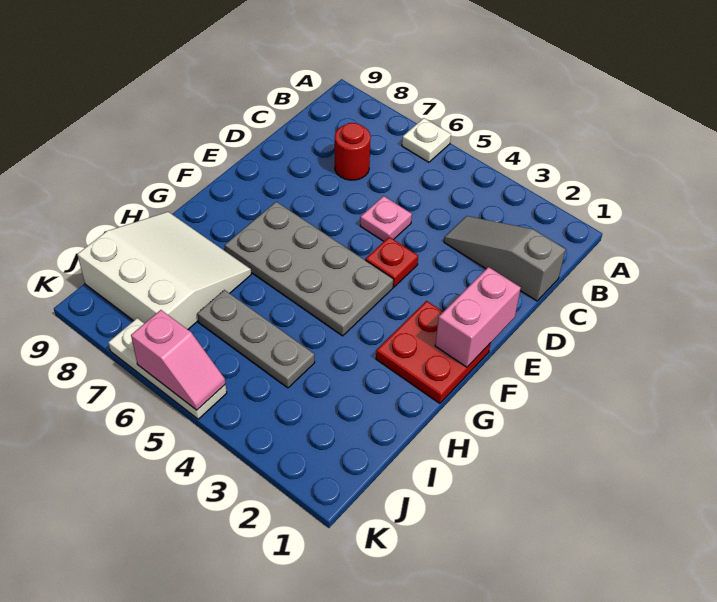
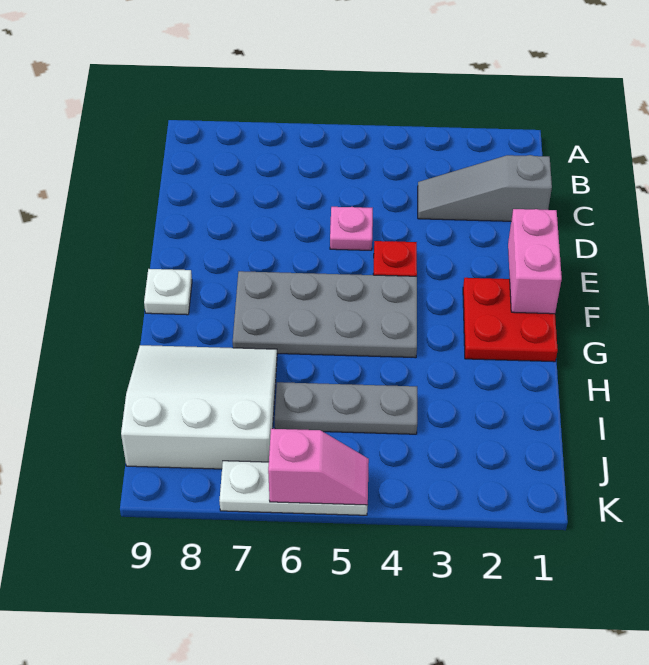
white plate A6 level 1 -> white plate F9 level 1
red round brick C7 level 1 -> none

